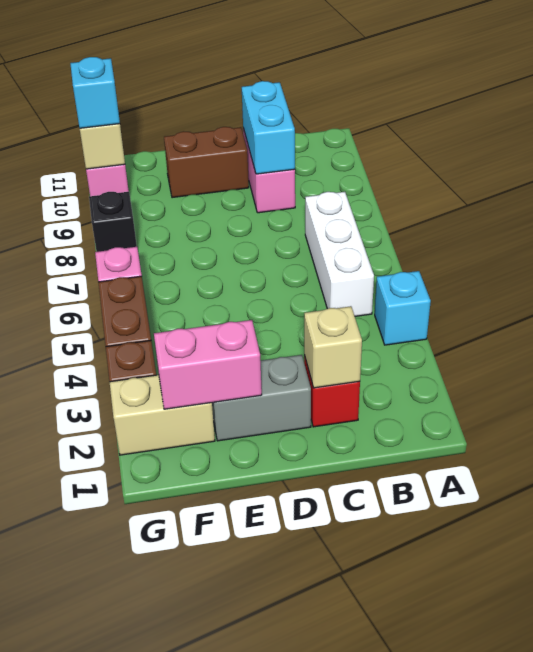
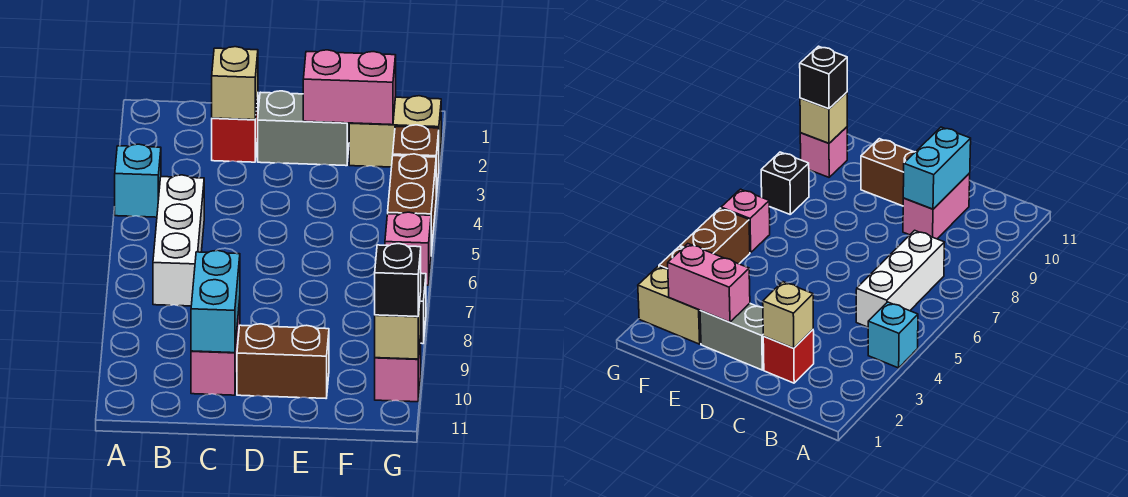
cyan brick G10 level 3 -> black brick G10 level 3

